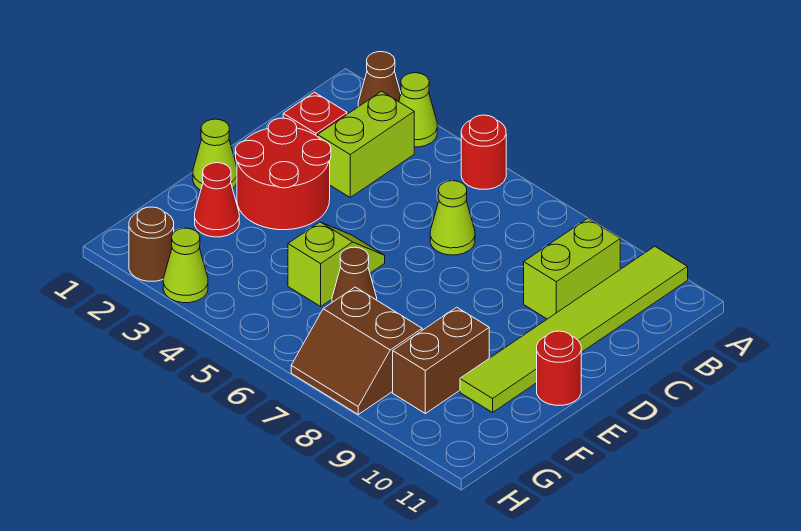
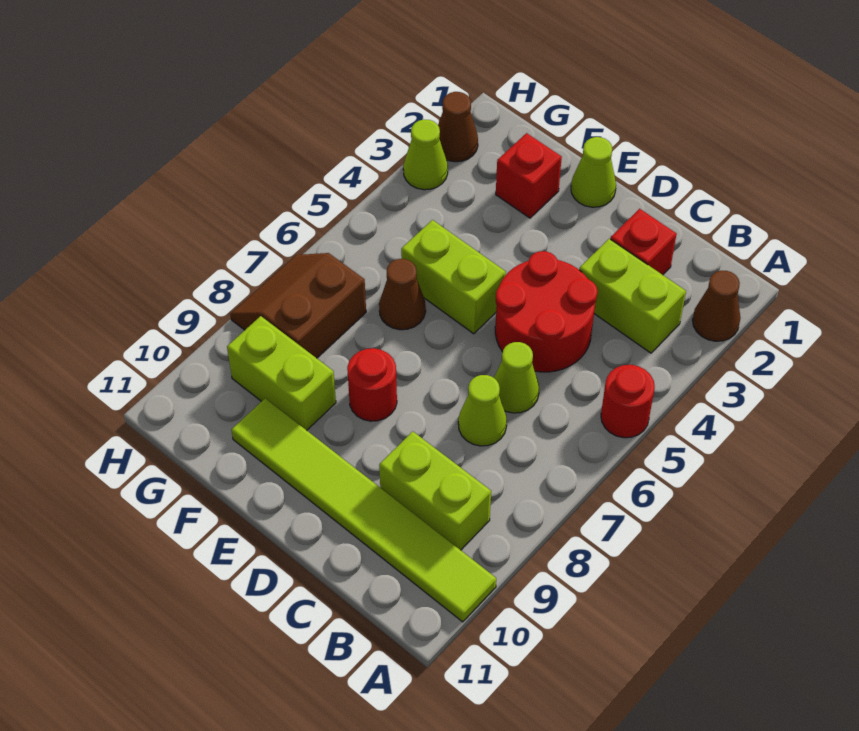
lime cone A3 level 1 -> lime cone C7 level 1
red round brick D2:E3 level 1 -> red round brick C4:D5 level 1
lime slope E5:F5 level 1 top F -> lime brick E5:F5 level 1
red round brick E11 level 1 -> red round brick E8 level 1
red cone F2 level 1 -> red brick F2 level 1
brown brick F9:G9 level 1 -> lime brick F9:G9 level 1
brown round brick H2 level 1 -> brown cone H2 level 1

